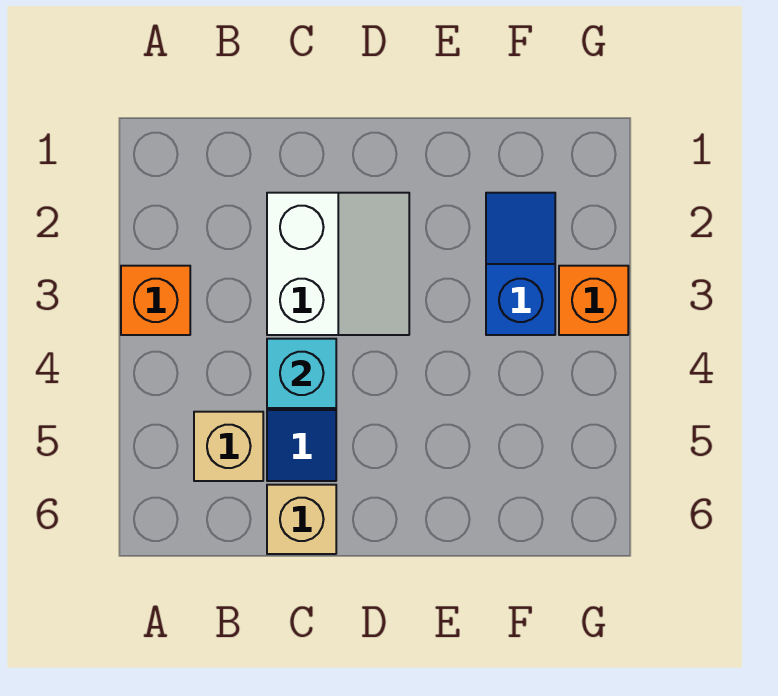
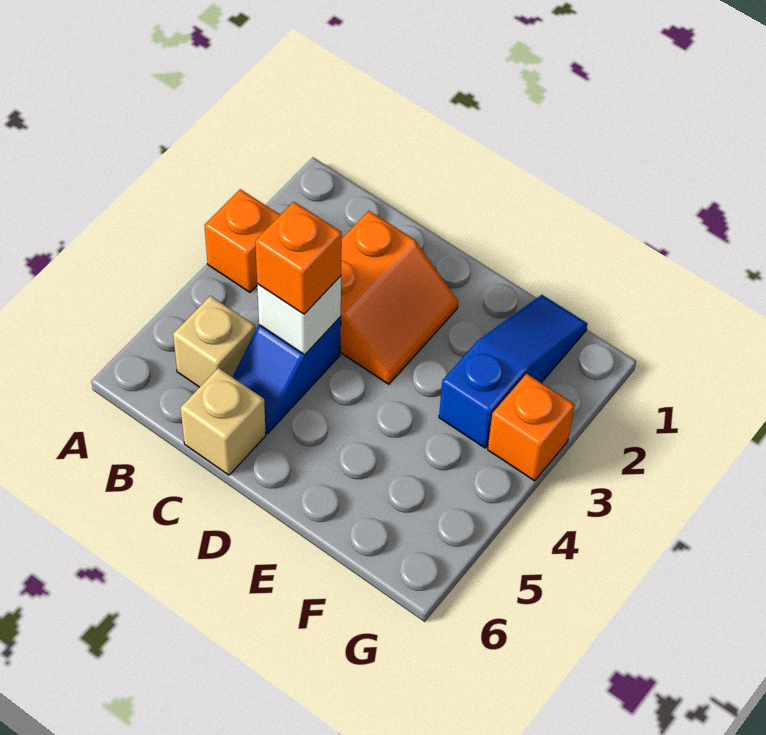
white slope C2:D3 level 1 top C -> orange slope C2:D3 level 1 top C
cyan brick C4 level 2 -> white brick C4 level 2
none -> orange brick C4 level 3
blue slope F2:F3 level 1 top 3 -> blue slope F1:F3 level 1 top 3

